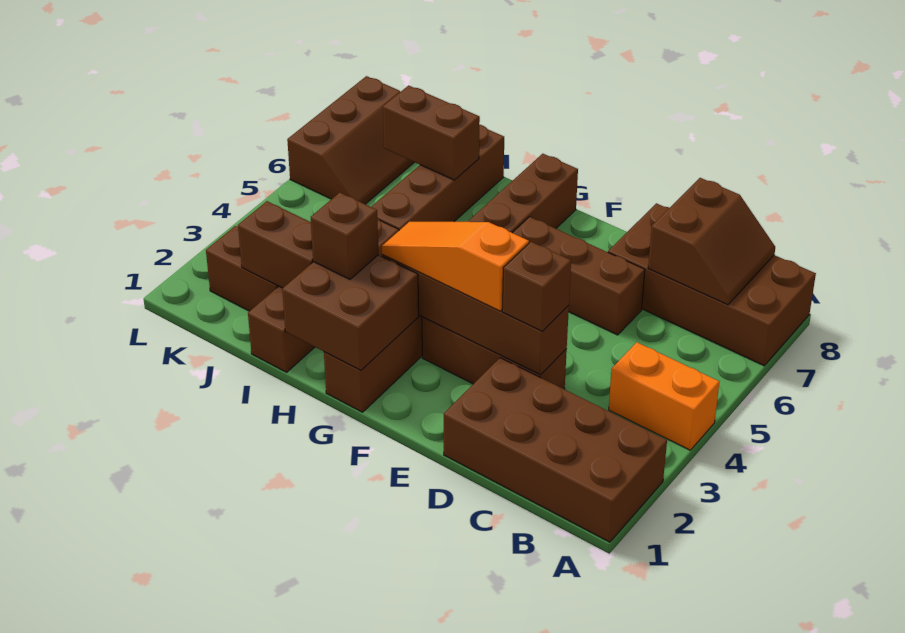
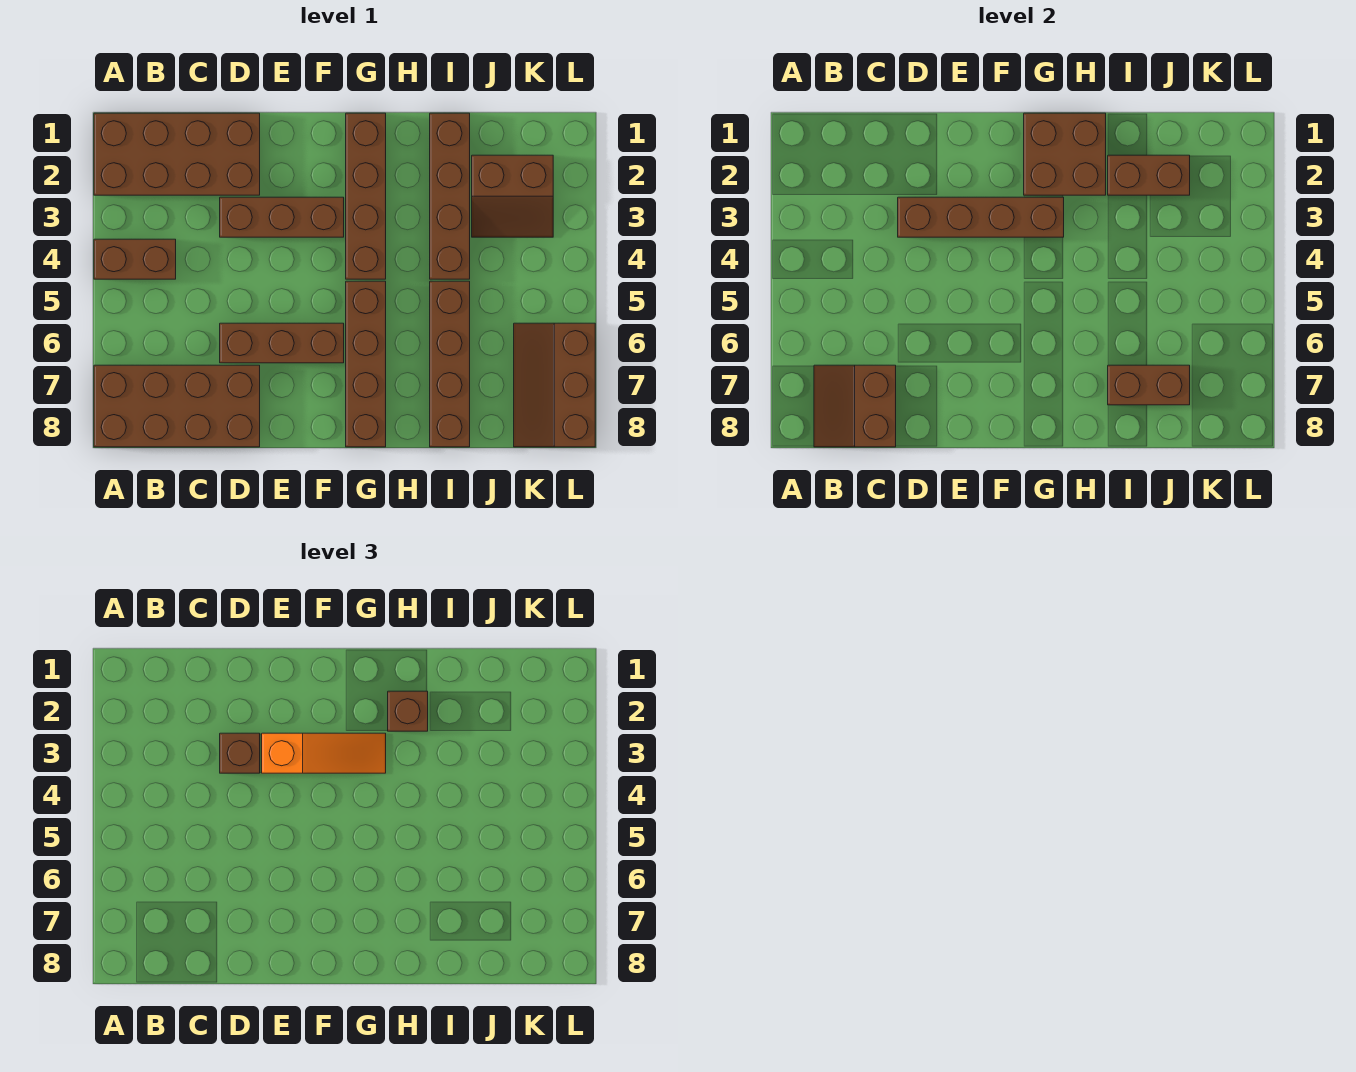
orange brick A4:B4 level 1 -> brown brick A4:B4 level 1

